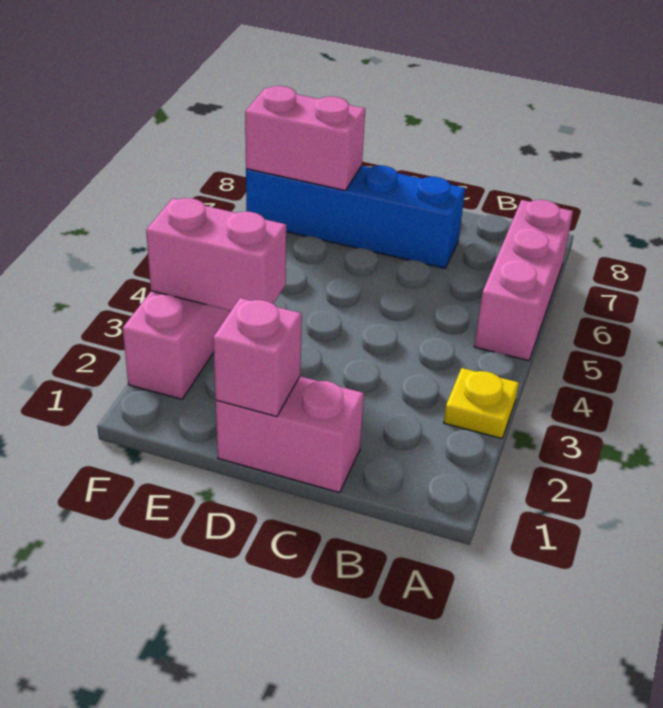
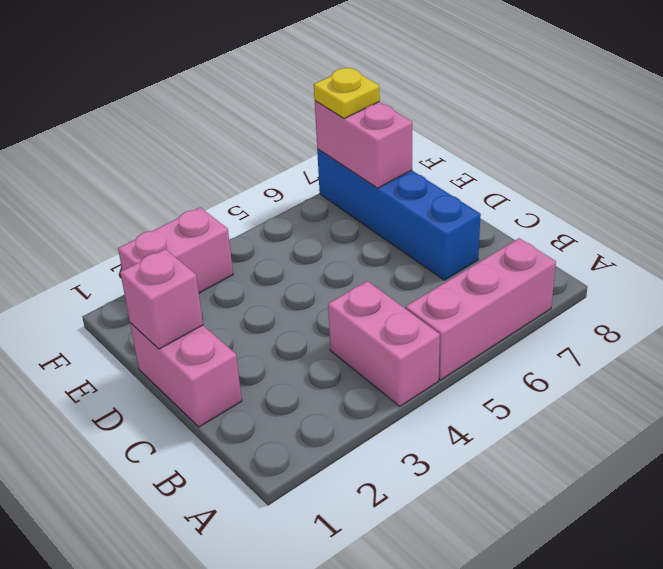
yellow plate A3 level 1 -> yellow plate F7 level 3
pink brick E3:F3 level 2 -> pink brick A4:B4 level 1

